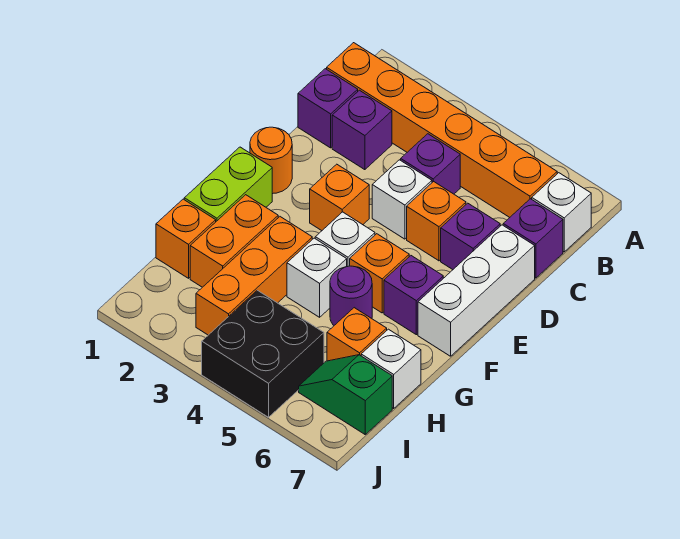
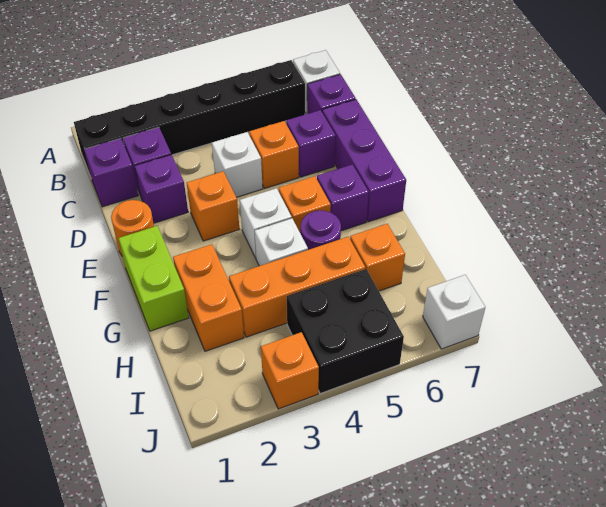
orange brick B1:B6 level 1 -> black brick B1:B6 level 1
purple brick C4 level 1 -> purple brick D2 level 1
white brick D7:F7 level 1 -> purple brick D7:F7 level 1
orange brick G3:I3 level 1 -> orange brick H3:H5 level 1
orange brick H1 level 1 -> orange brick J3 level 1
white brick H7 level 1 -> white brick J7 level 1
green slope I6:I7 level 1 top 7 -> none

